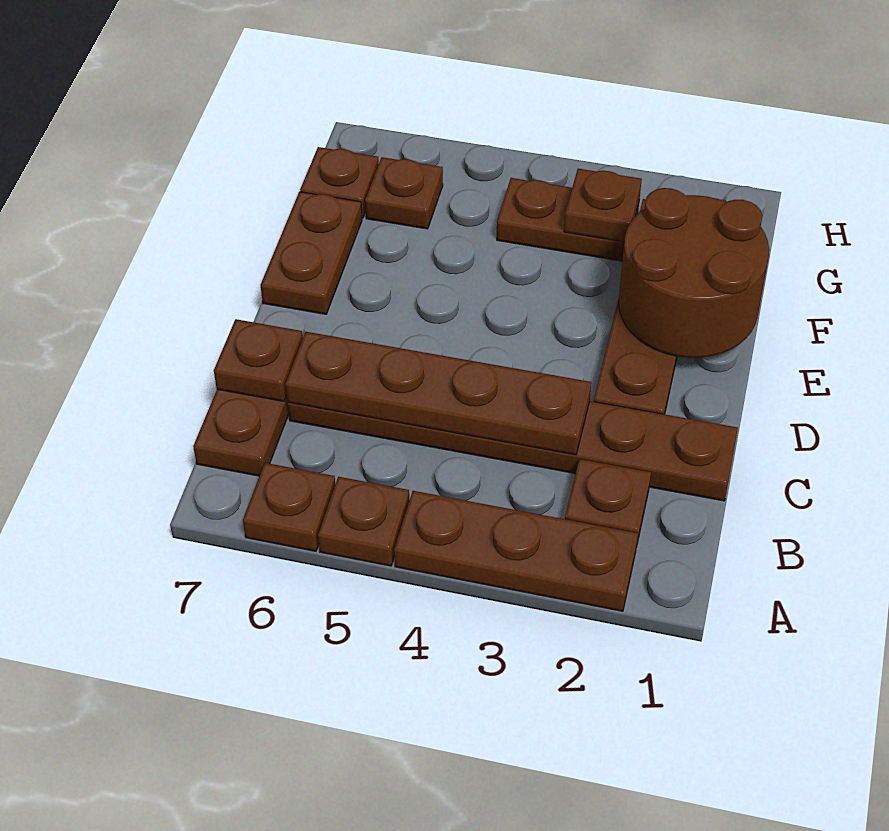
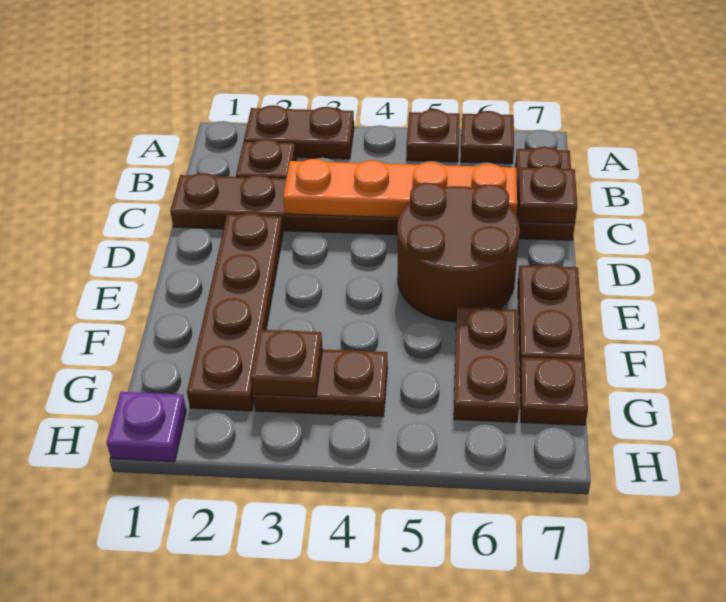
brown plate A2:A4 level 1 -> brown plate A2:A3 level 1
brown plate C3:C6 level 2 -> orange plate C3:C6 level 2
brown round brick E1:F2 level 2 -> brown round brick D5:E6 level 1
brown plate G6 level 1 -> brown plate F6:G6 level 1
none -> purple plate H1 level 1

